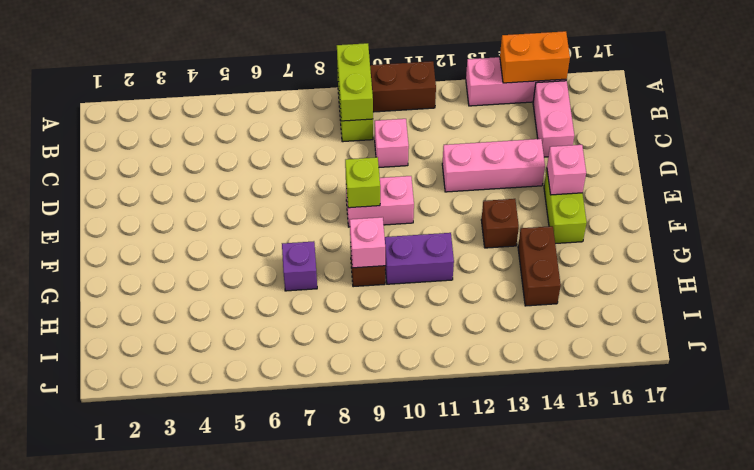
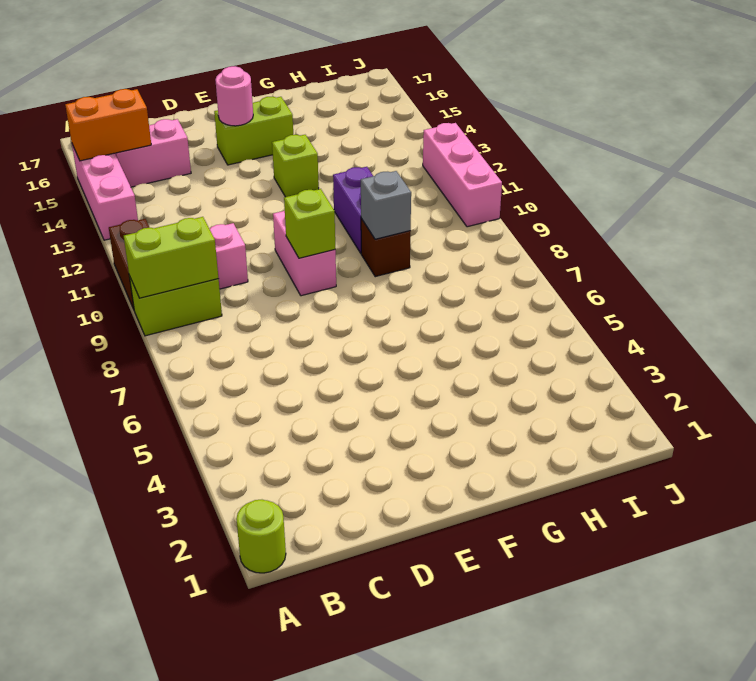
none -> lime round brick A1 level 1
orange brick A14:A15 level 2 -> orange brick A15:B15 level 2
pink brick D12:D14 level 1 -> pink brick J10:J12 level 1
pink brick E15 level 2 -> pink round brick E15 level 2
brown brick F13 level 1 -> lime brick F13 level 1
purple brick G7 level 1 -> none
pink brick G9 level 2 -> grey brick G9 level 2
brown brick G14:H14 level 1 -> none

